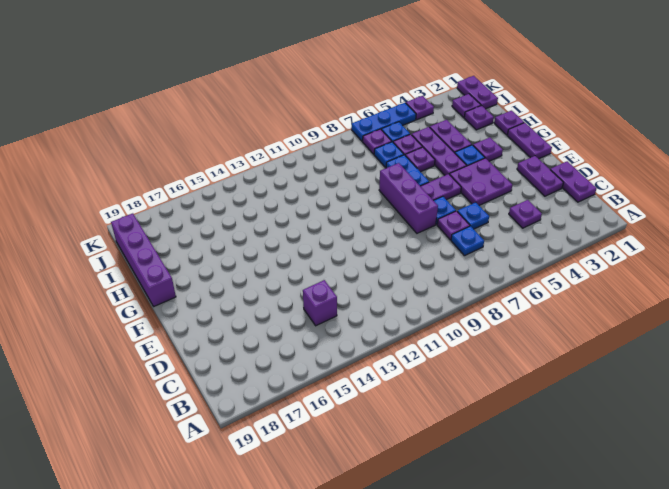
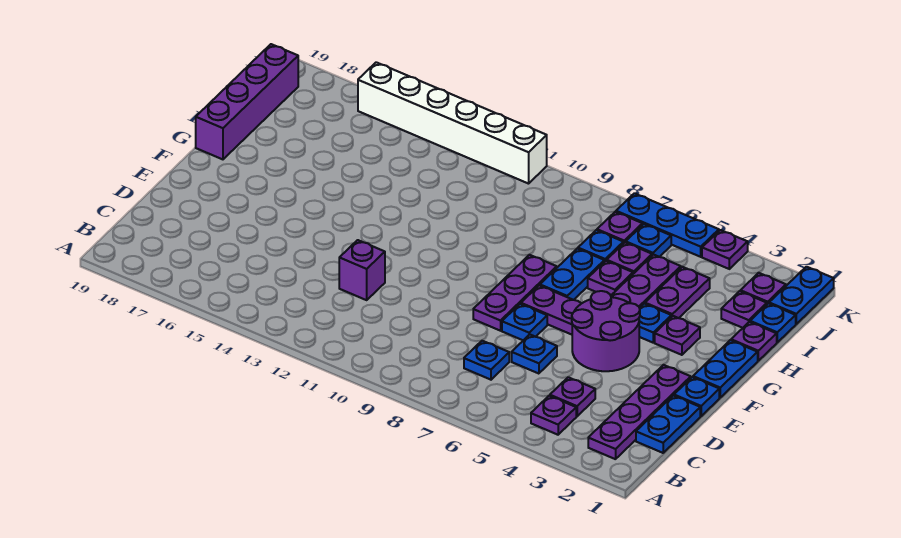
purple plate C1:D1 level 1 -> blue plate C1:D1 level 1
purple brick C14 level 1 -> purple brick D12 level 1
purple plate D2:E2 level 1 -> purple plate B2:E2 level 1
purple plate D7 level 1 -> purple plate B4 level 1
none -> blue plate E1 level 1
purple plate E4:F5 level 1 -> purple round brick E4:F5 level 1
purple brick E8:G8 level 1 -> purple plate E8:G8 level 1
purple plate F1:G1 level 1 -> blue plate F1:G1 level 1
none -> blue plate I1 level 1
purple plate J1:K1 level 1 -> blue plate J1:K1 level 1
none -> white brick K11:K16 level 1

